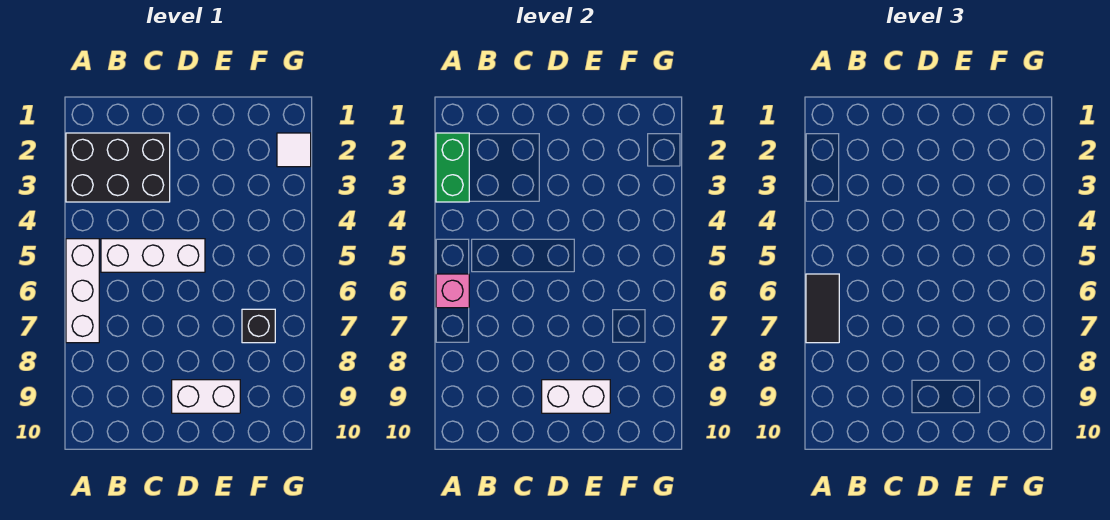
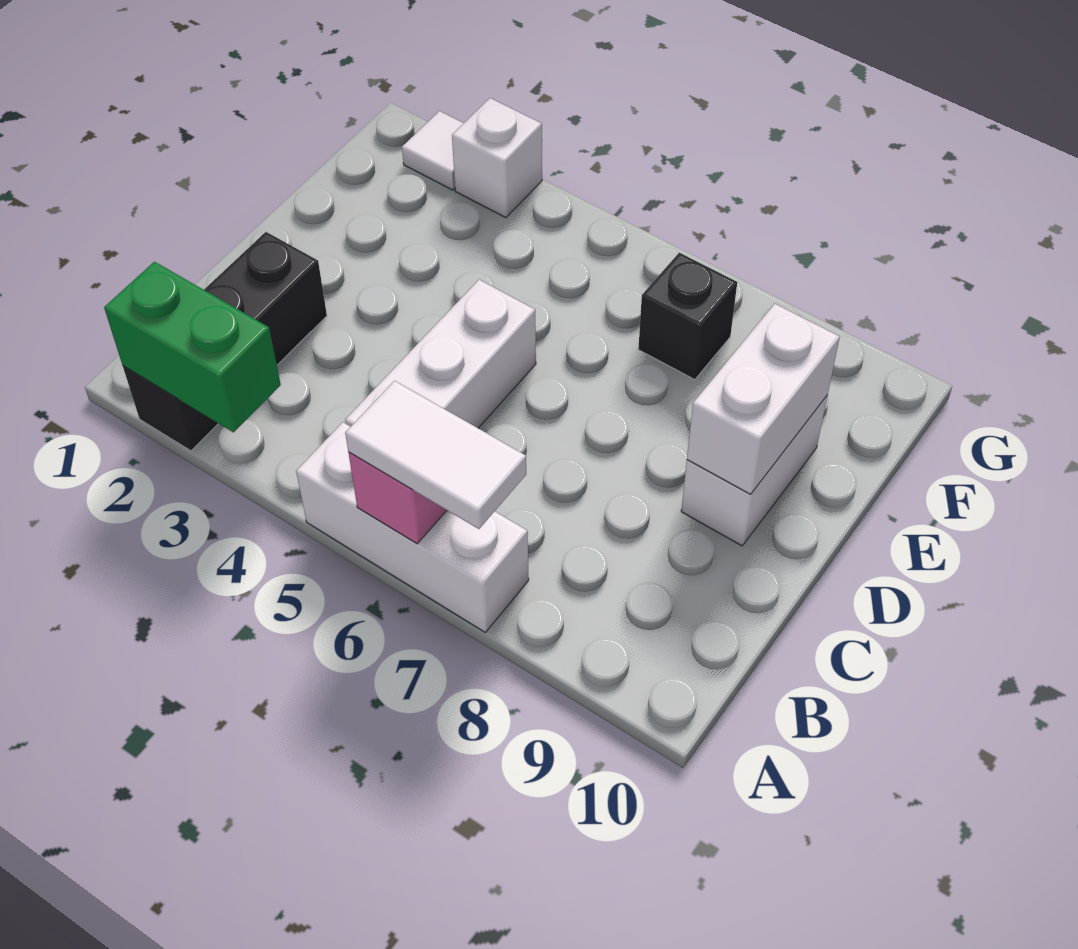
black brick A2:C3 level 1 -> black brick A2:C2 level 1
black tile A6:A7 level 3 -> white tile A6:A7 level 3
none -> white brick G3 level 1

